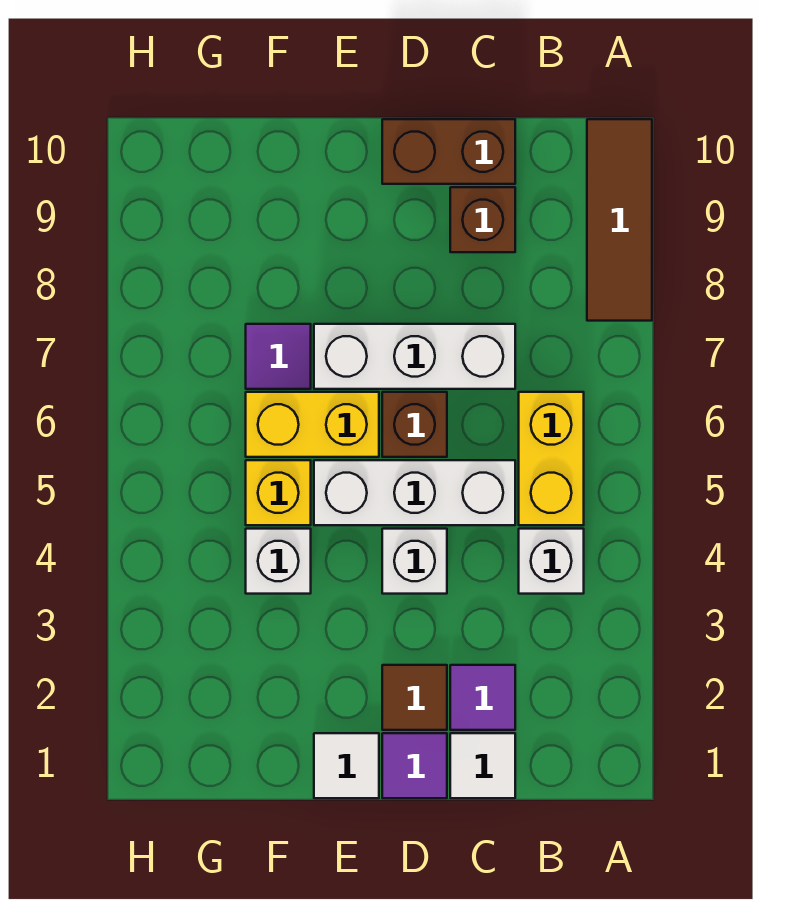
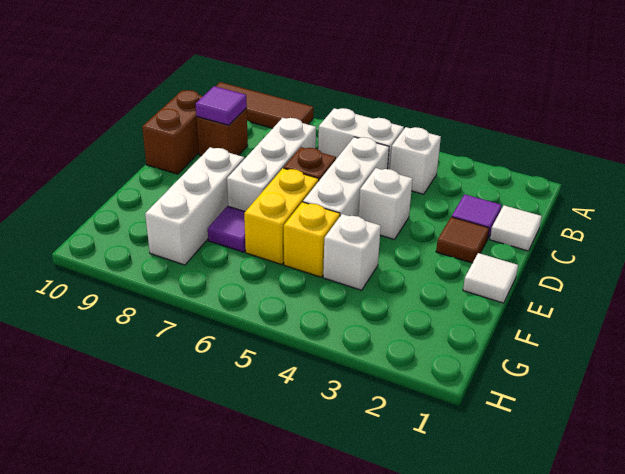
yellow brick B5:B6 level 1 -> white brick B5:B6 level 1
purple tile D1 level 1 -> purple tile C9 level 2
none -> white brick E8:G8 level 1

